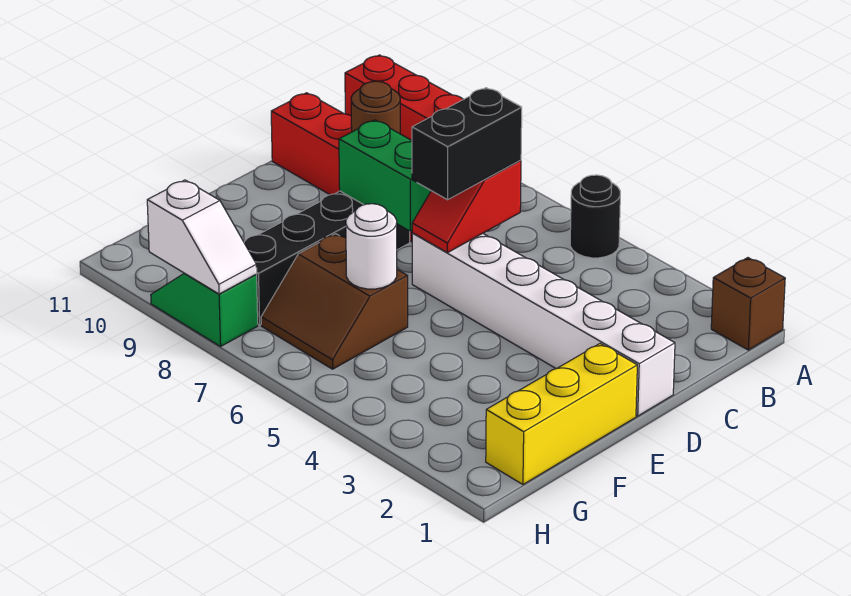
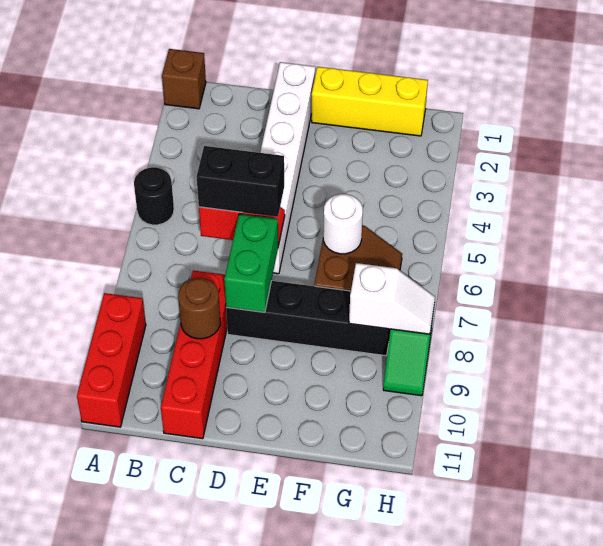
white slope H8:H9 level 2 top 9 -> white slope G8:H8 level 2 top G

